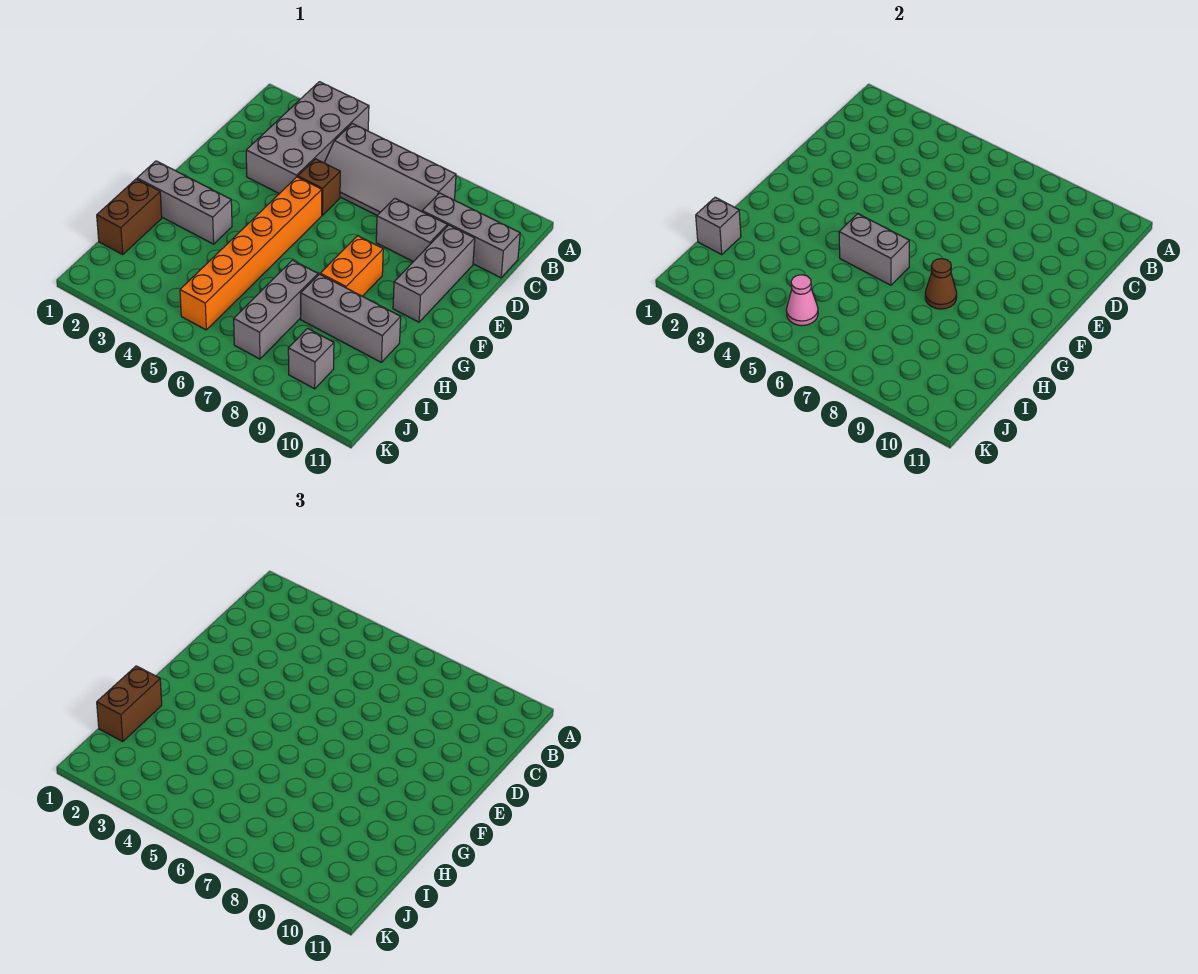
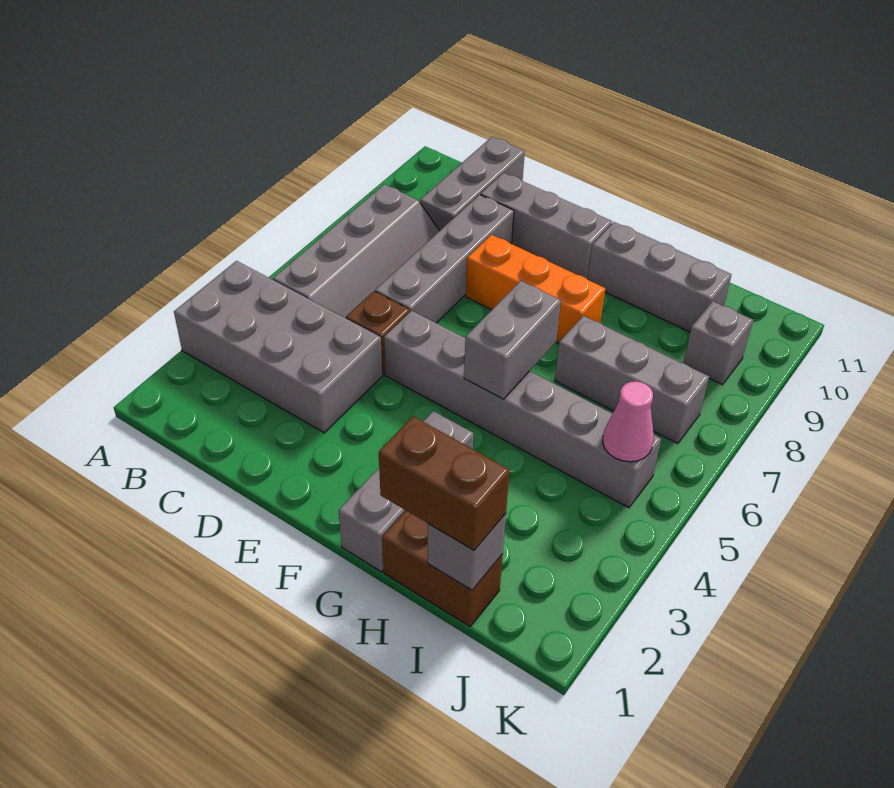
grey brick D8:D9 level 1 -> grey brick D6:D9 level 1
orange brick E5:J5 level 1 -> grey brick E5:J5 level 1
orange brick F8:G8 level 1 -> orange brick E8:G8 level 1
brown cone G8 level 2 -> none
grey brick H8:H10 level 1 -> grey brick G10:I10 level 1

